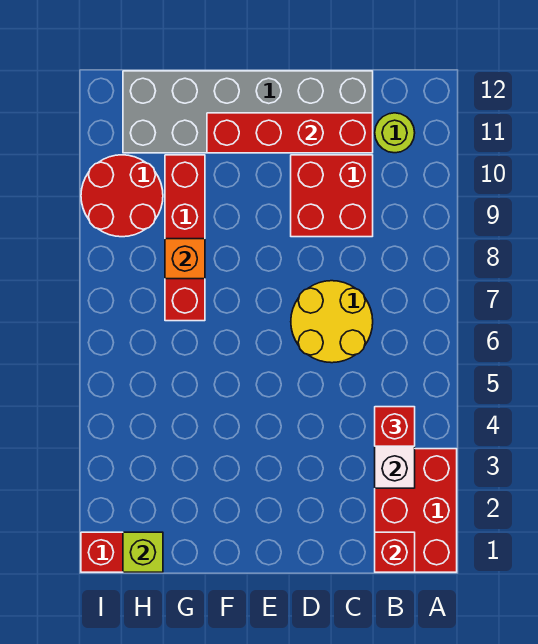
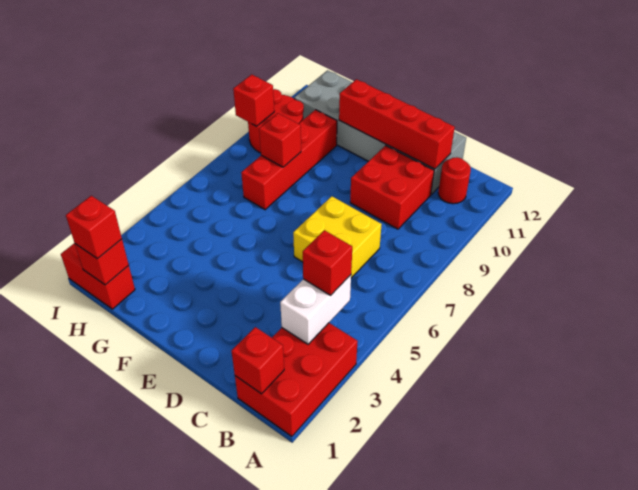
lime round brick B11 level 1 -> red round brick B11 level 1
yellow round brick C6:D7 level 1 -> yellow brick C6:D7 level 1
orange brick G8 level 2 -> red brick G8 level 2
lime brick H1 level 2 -> red brick H1 level 2
none -> red brick H1 level 3
none -> red brick I9 level 2

